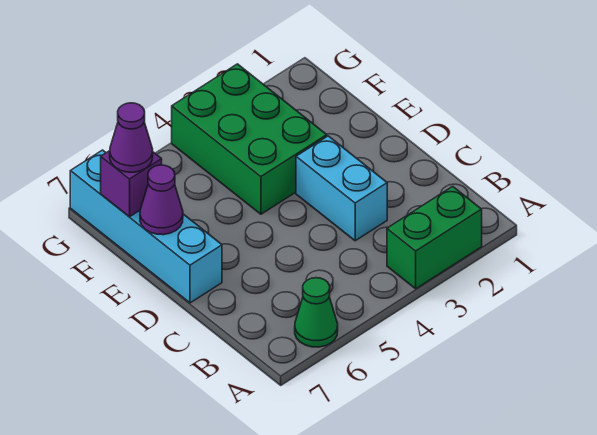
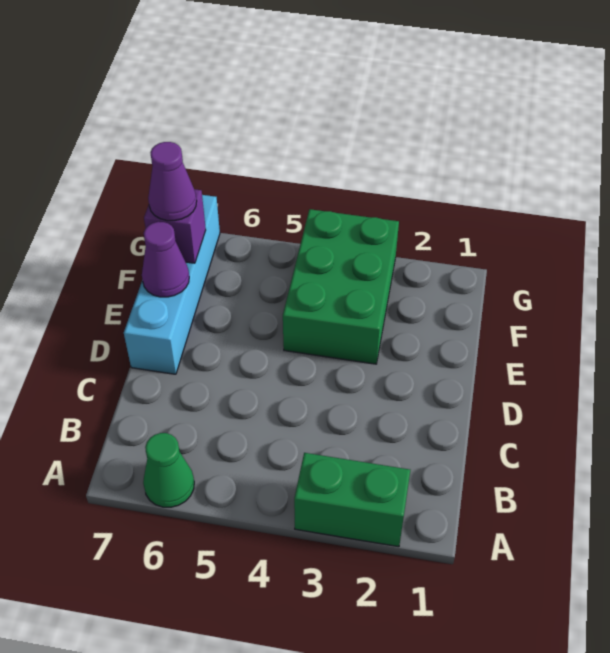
cyan brick C3:D3 level 1 -> none

